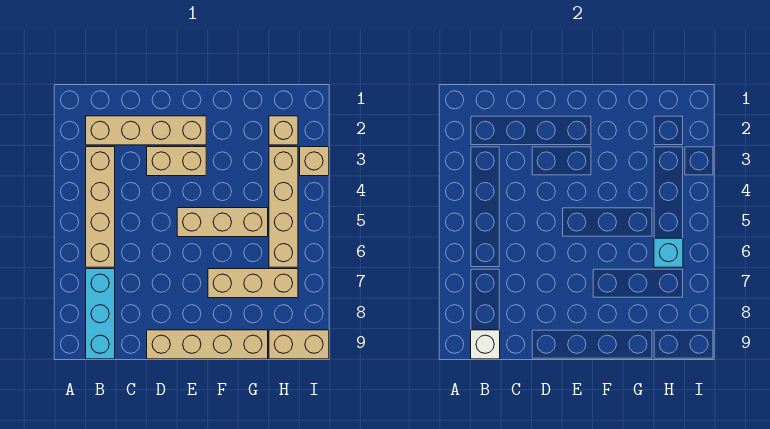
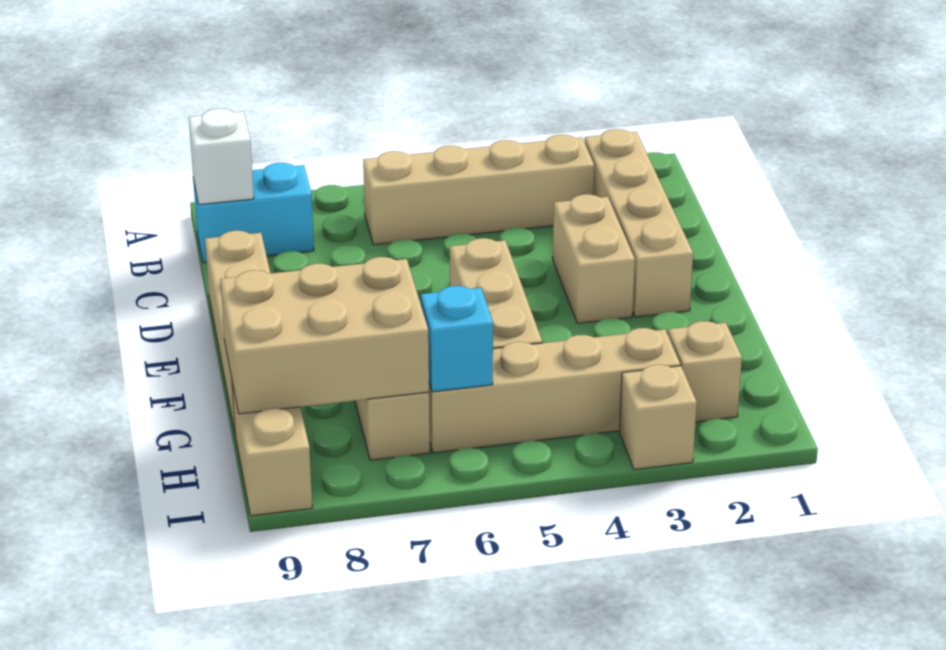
cyan brick B7:B9 level 1 -> cyan brick B8:B9 level 1
none -> tan brick G7:H9 level 2

